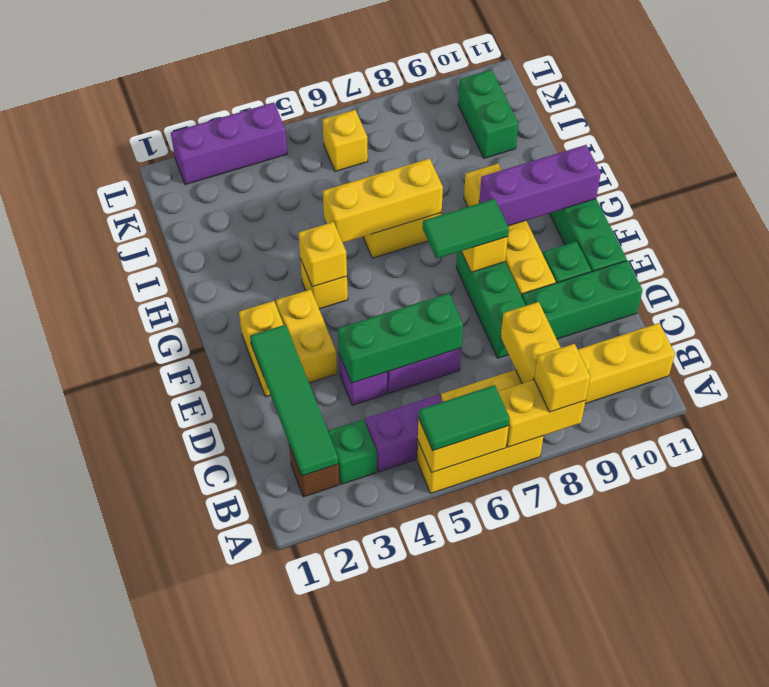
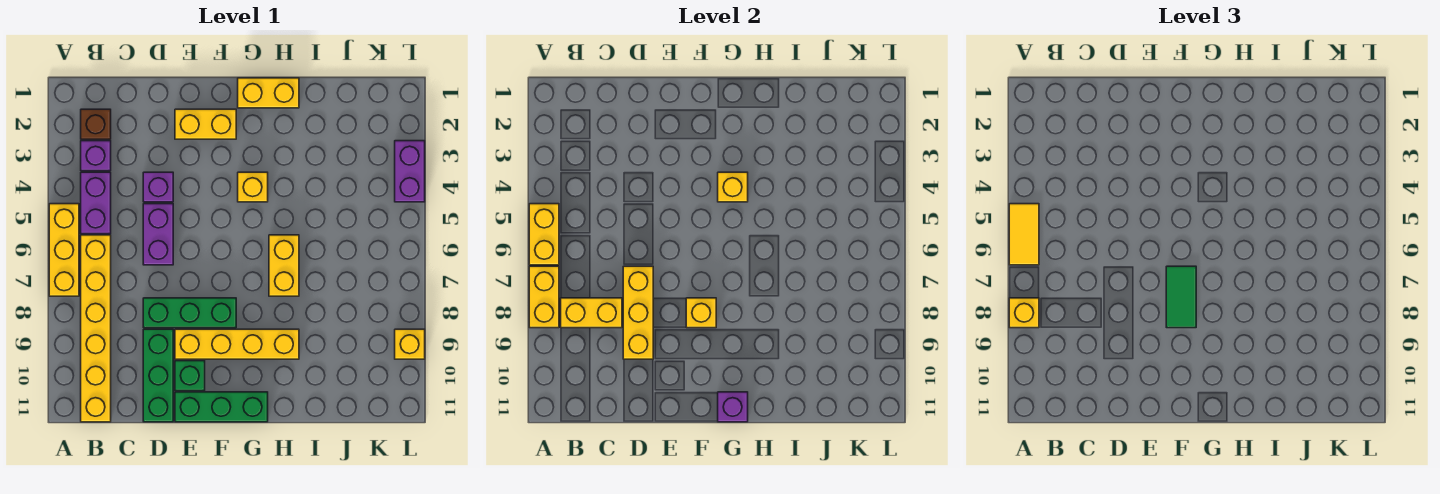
green tile A5:A6 level 3 -> yellow tile A5:A6 level 3
green tile B2:E2 level 2 -> none
green brick B3 level 1 -> purple brick B3 level 1
green brick D4:D6 level 2 -> none
yellow brick E3:F3 level 1 -> yellow brick G1:H1 level 1
purple brick G9:G11 level 2 -> purple brick G11 level 2
yellow brick H5:H7 level 2 -> yellow brick D7:D9 level 2
green brick J10:K10 level 1 -> none
yellow brick K6 level 1 -> yellow brick L9 level 1
purple brick L2:L4 level 1 -> purple brick L3:L4 level 1

